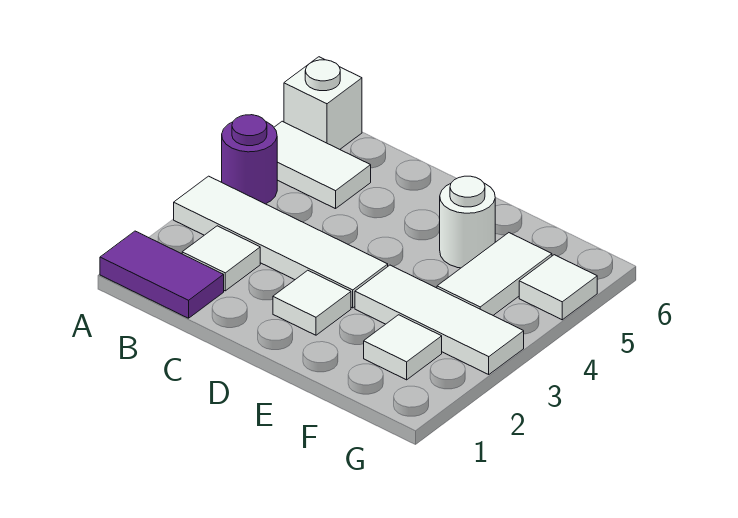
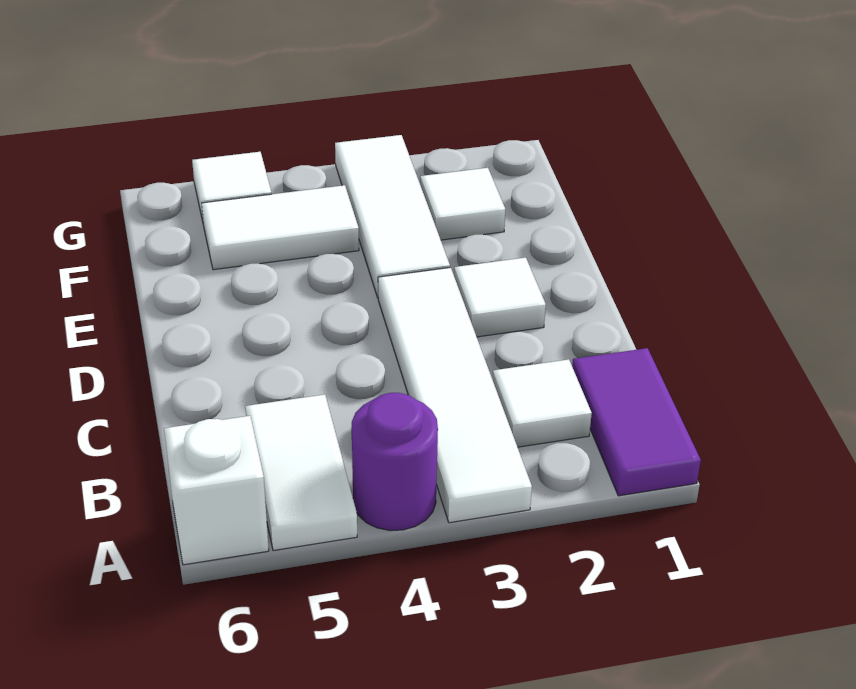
white round brick E5 level 1 -> none

